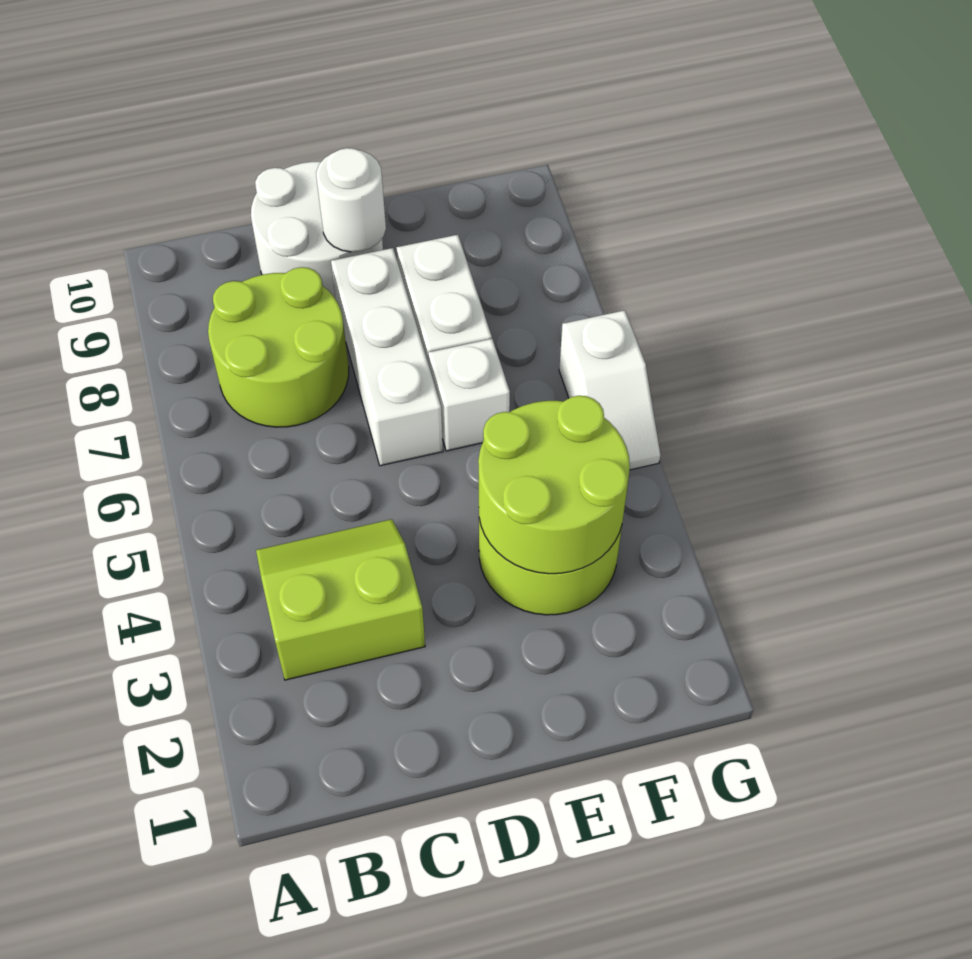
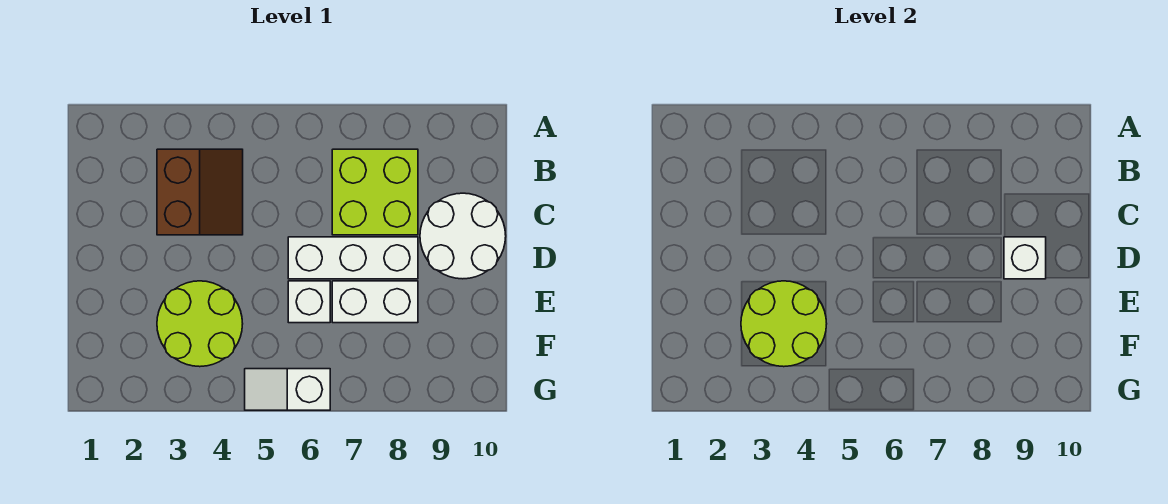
lime slope B3:C4 level 1 top 3 -> brown slope B3:C4 level 1 top 3
lime round brick B7:C8 level 1 -> lime brick B7:C8 level 1
white round brick D9 level 2 -> white brick D9 level 2

